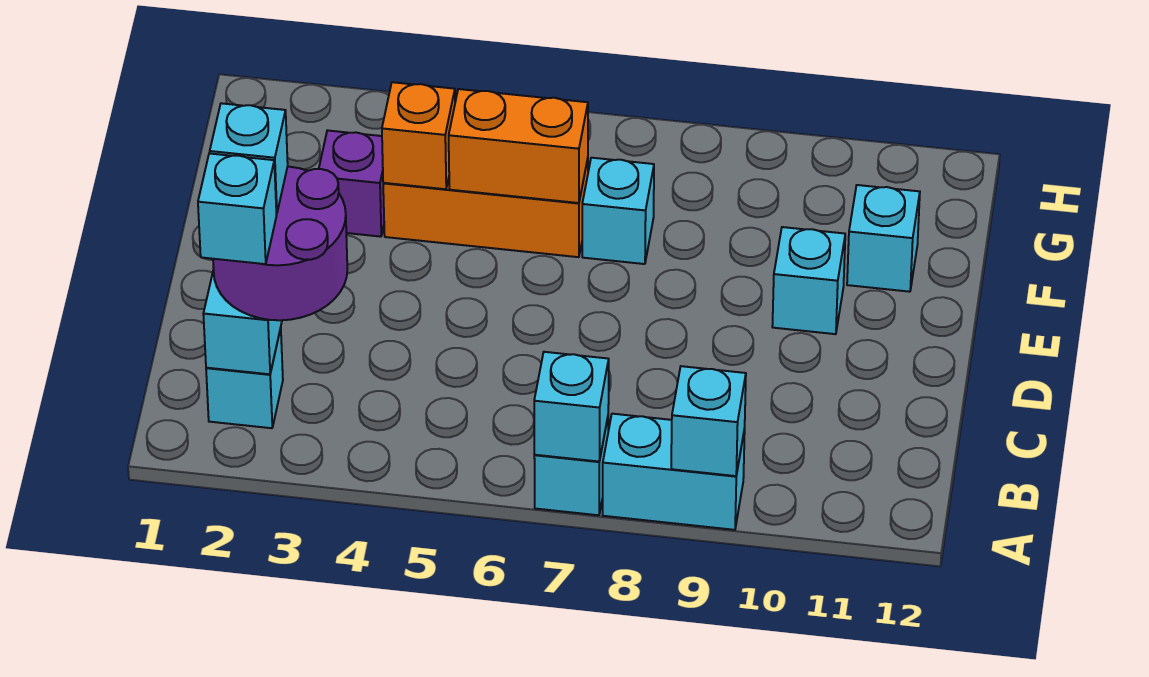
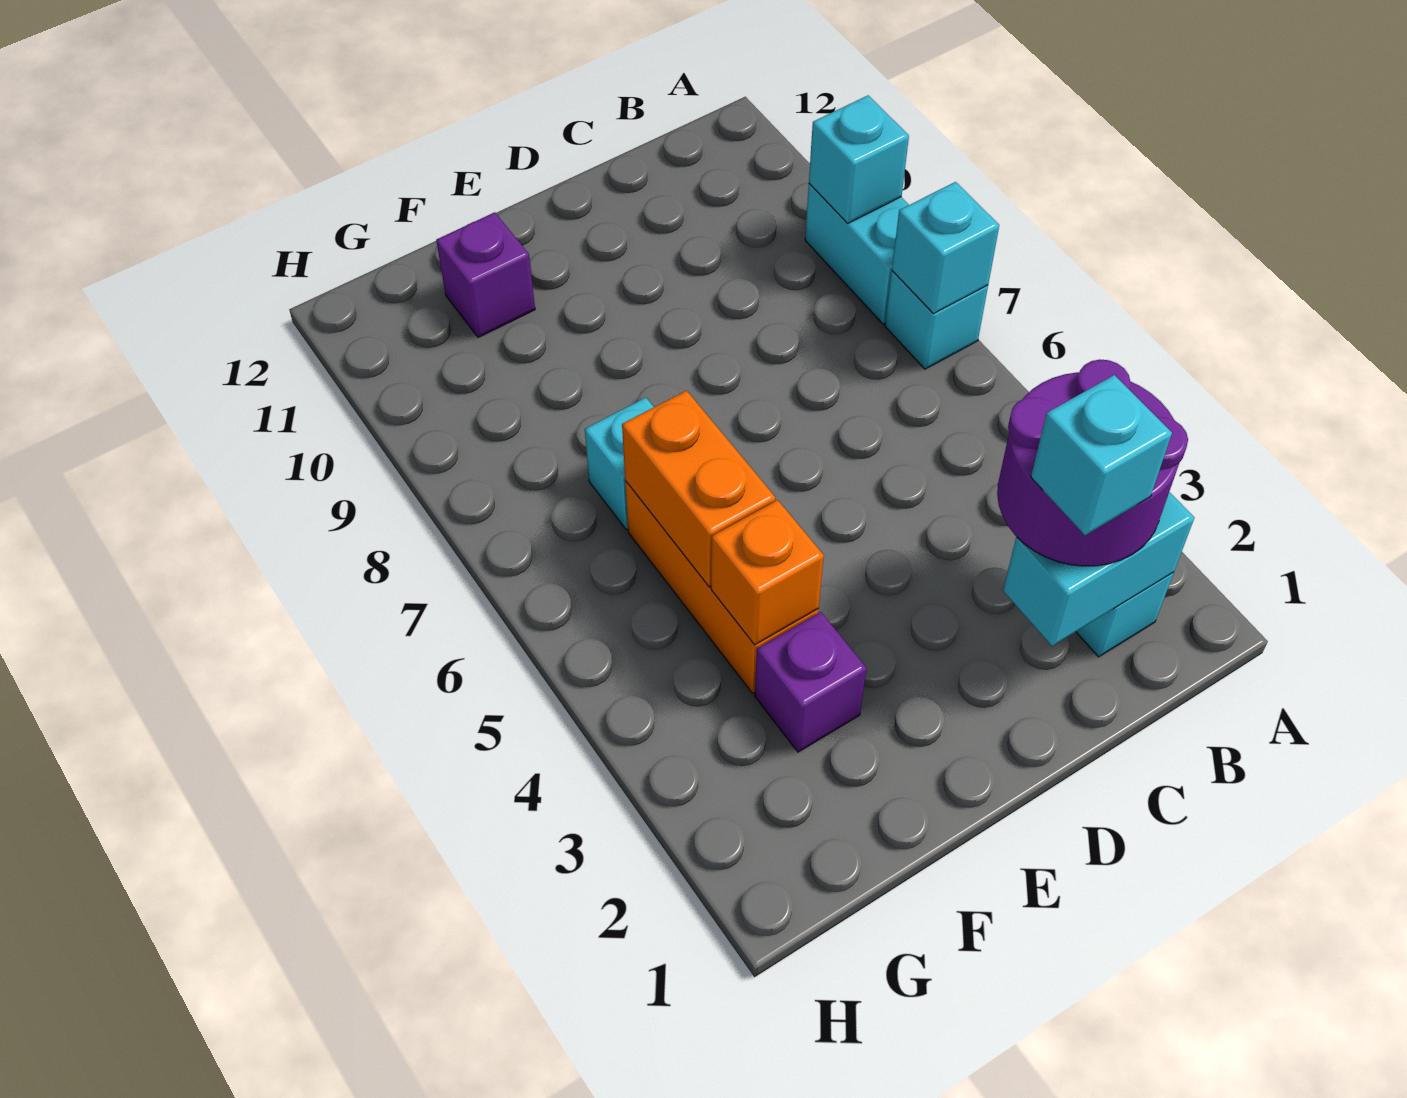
cyan brick B2 level 4 -> none
cyan brick E10 level 1 -> none
cyan brick F11 level 1 -> purple brick F11 level 1

